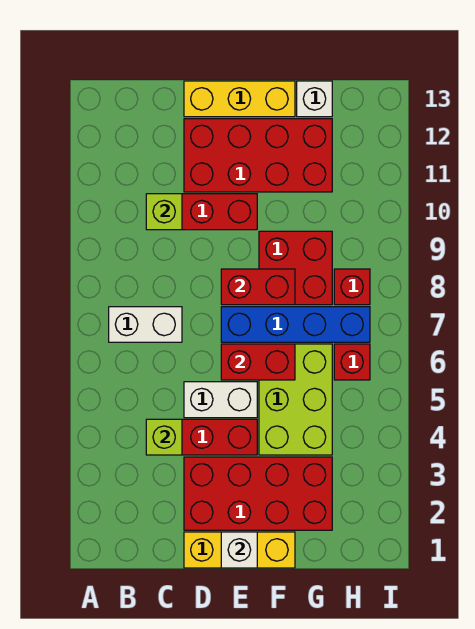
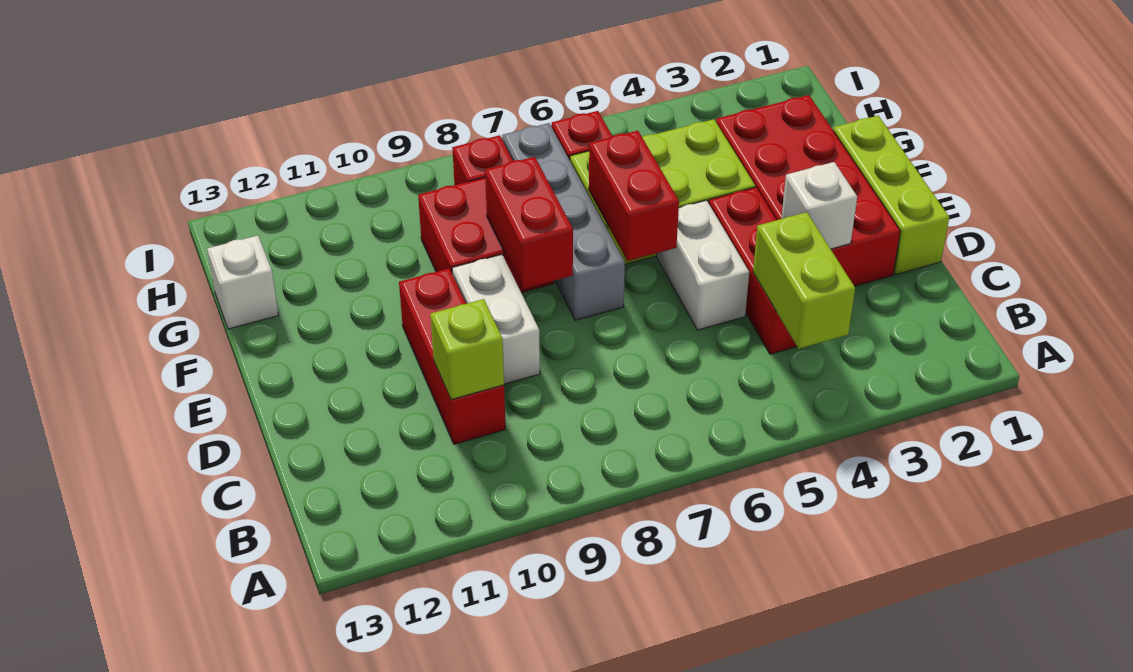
white brick B7:C7 level 1 -> white brick D9:E9 level 1
lime brick C4 level 2 -> lime brick B4:C4 level 2
yellow brick D1:F1 level 1 -> lime brick D1:F1 level 1
red brick D11:G12 level 1 -> none
yellow brick D13:F13 level 1 -> none
white brick E1 level 2 -> white brick D3 level 2
blue brick E7:H7 level 1 -> grey brick E7:H7 level 1

